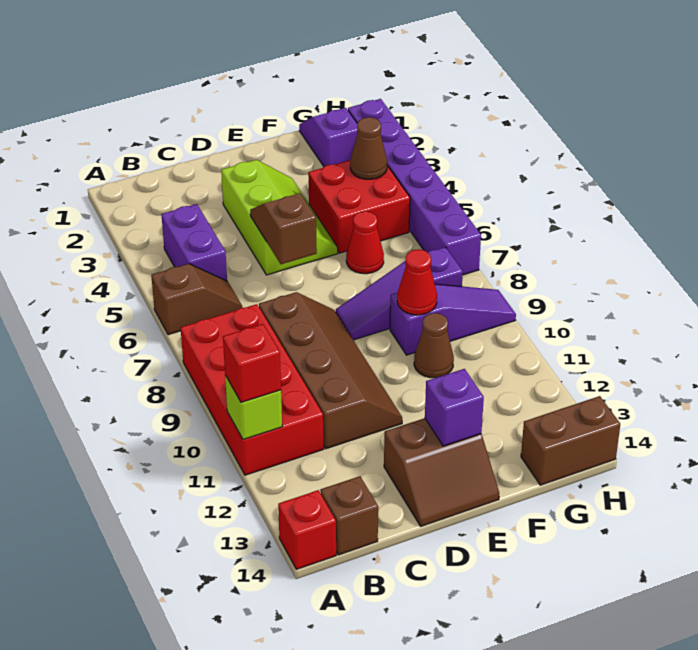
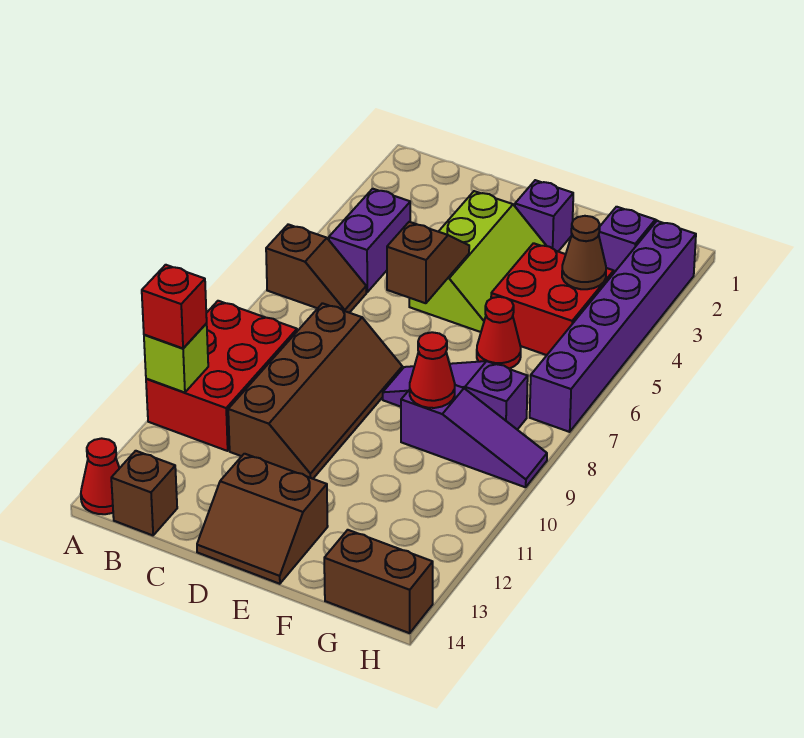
red brick A8:B11 level 1 -> red brick A9:B11 level 1
red brick A14 level 1 -> red cone A14 level 1
purple brick E13 level 2 -> purple brick E2 level 1
brown cone F10 level 1 -> none

